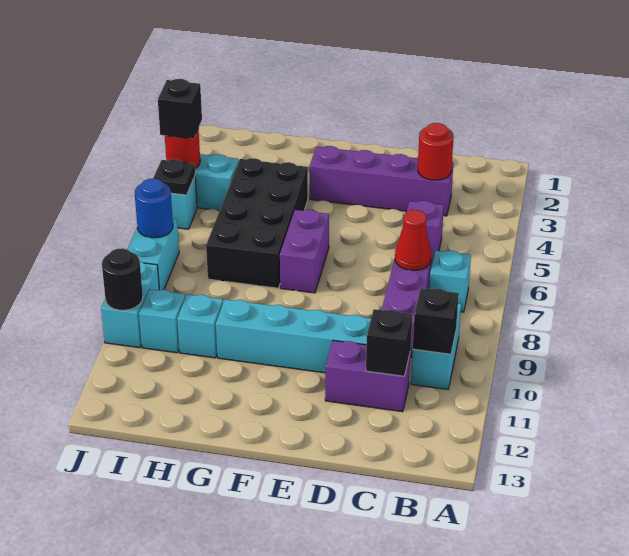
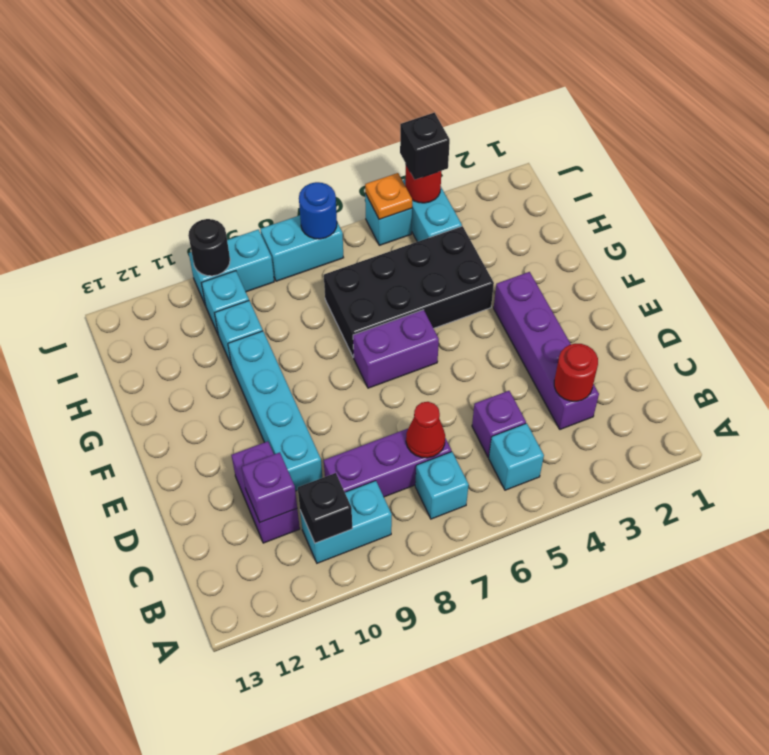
none -> cyan brick B5 level 1
black brick C11 level 2 -> purple brick C11 level 2
black plate J5 level 2 -> orange plate J5 level 2

